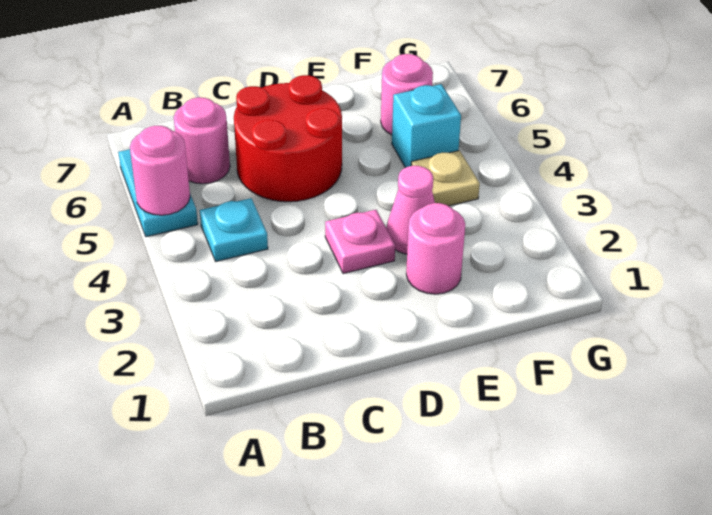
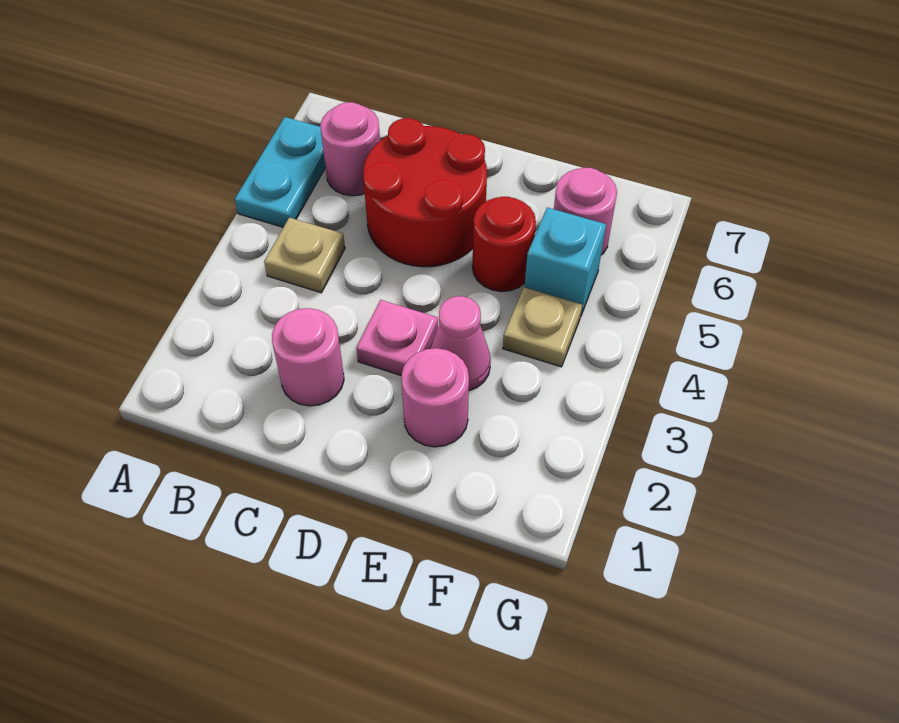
pink round brick A5 level 2 -> pink round brick C2 level 1
cyan plate B4 level 1 -> tan plate B4 level 1
none -> red round brick E5 level 1

